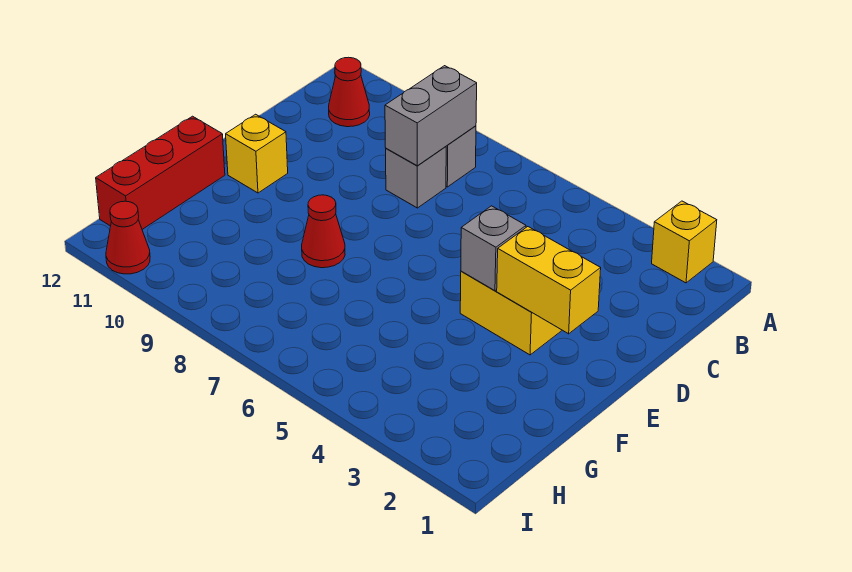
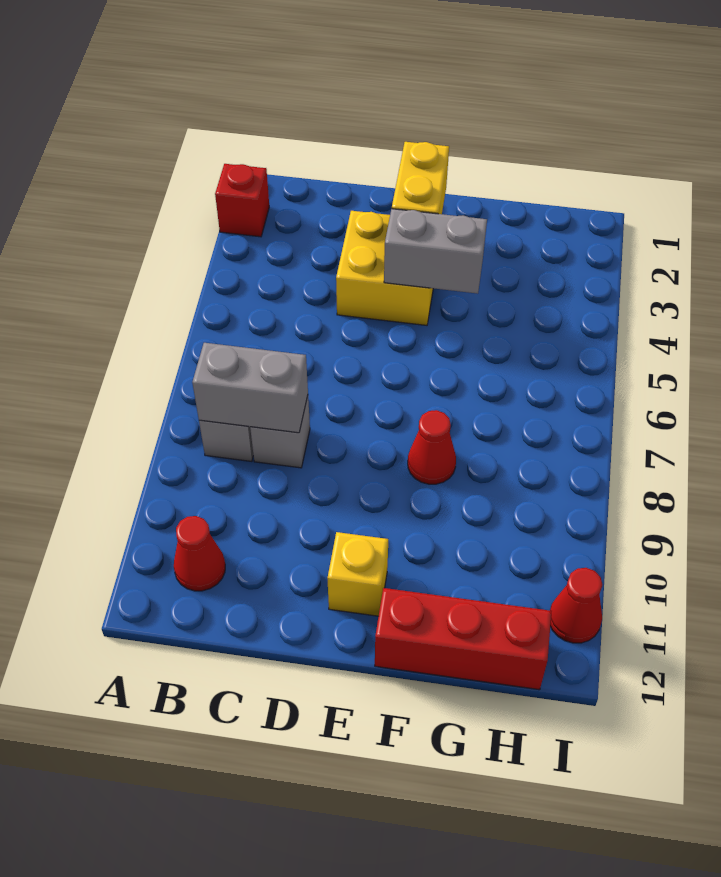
yellow brick A2 level 1 -> red brick A2 level 1
grey brick E4 level 2 -> grey brick E4:F4 level 2

